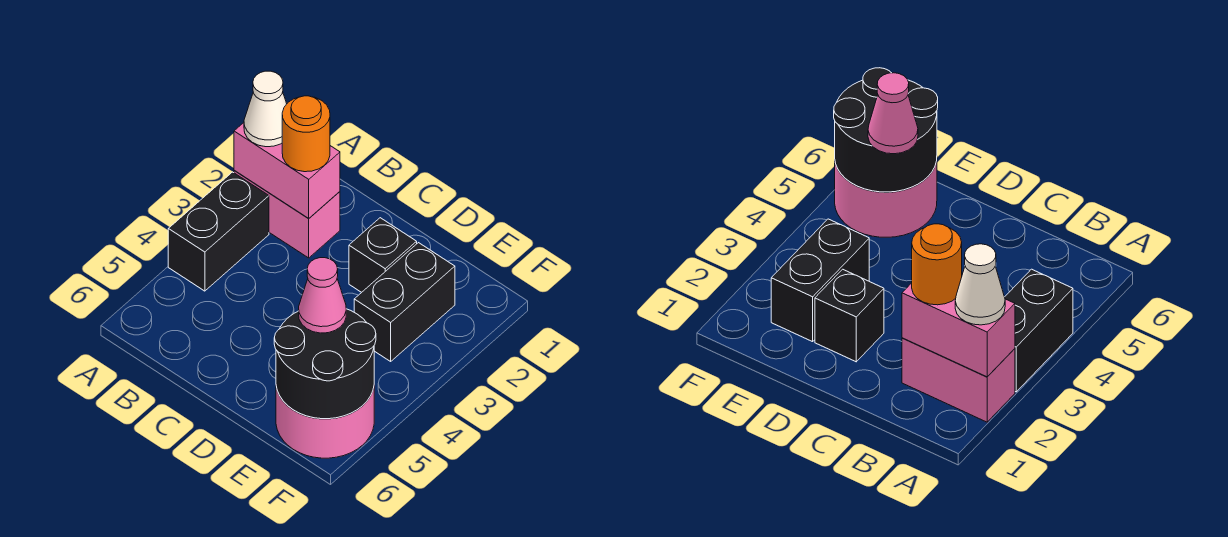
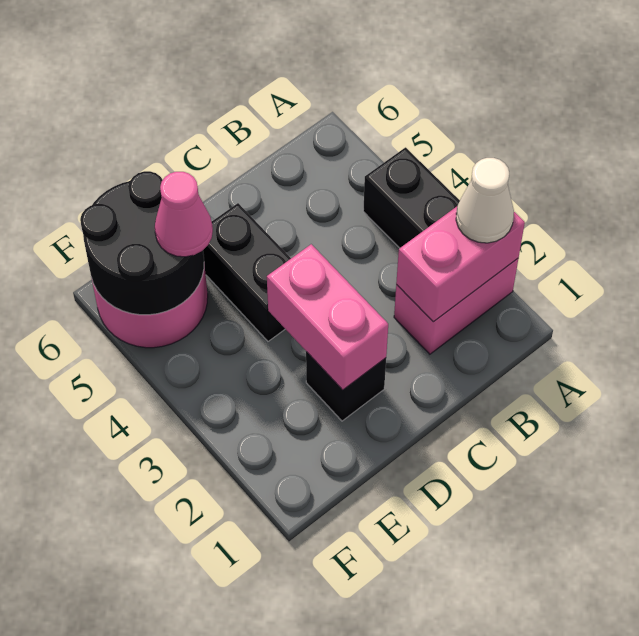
orange round brick B2 level 3 -> none
none -> pink brick D2:D3 level 2
black brick E2:E3 level 1 -> black brick D4:D5 level 1

